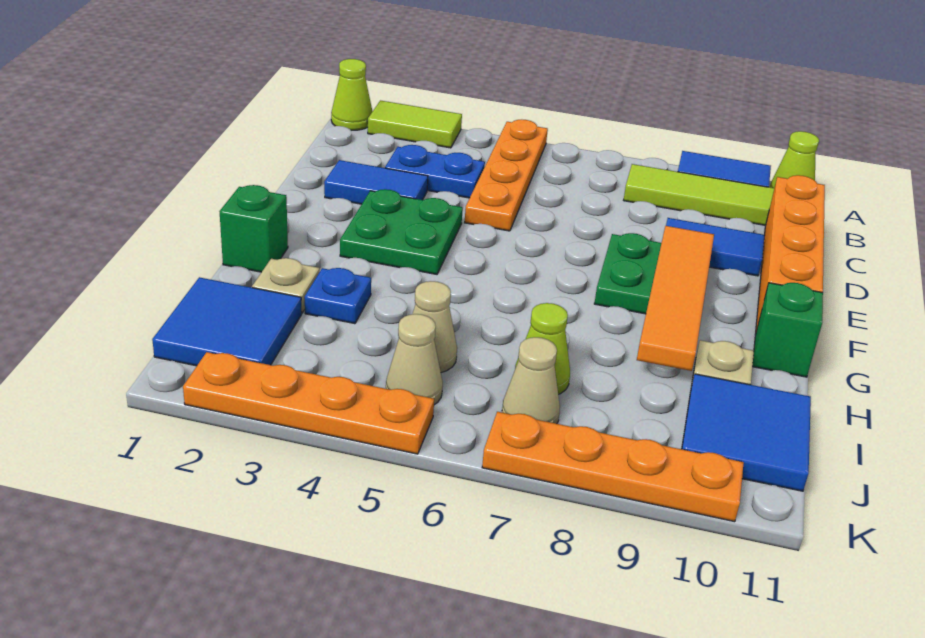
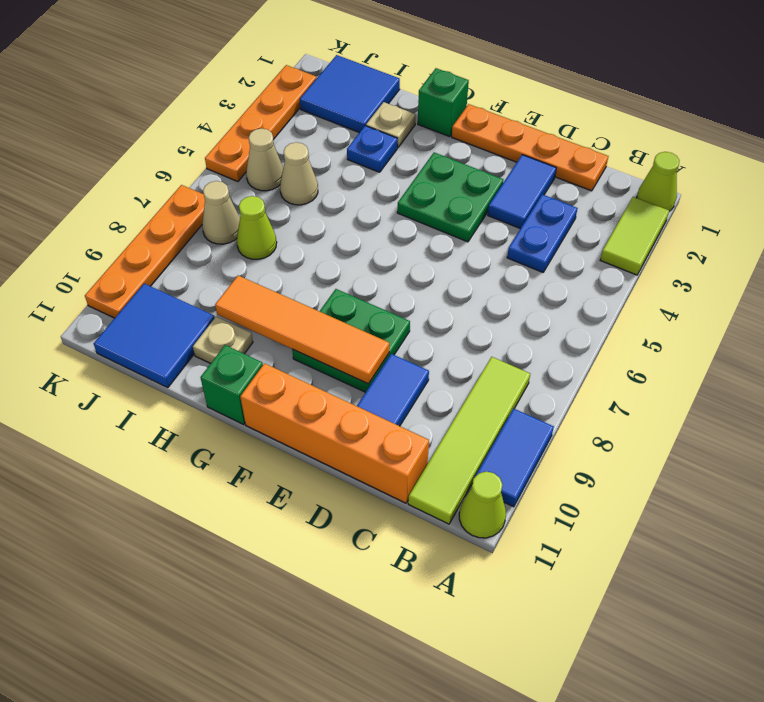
orange plate A5:D5 level 1 -> orange plate C1:F1 level 1

